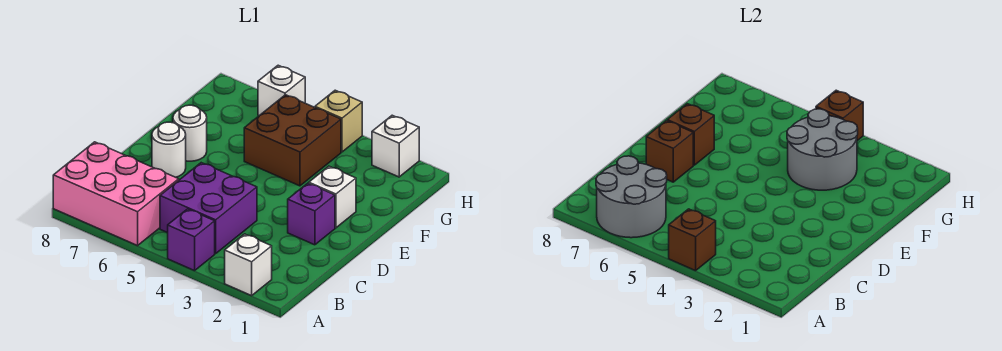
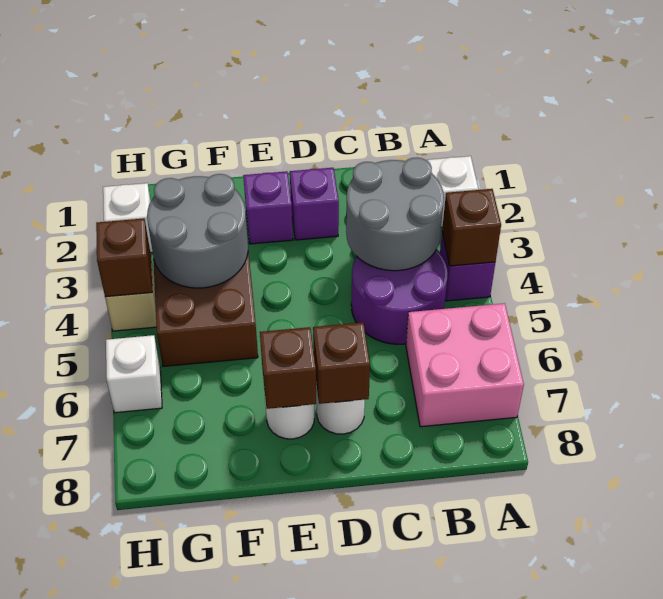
pink brick A6:B8 level 1 -> pink brick A6:B7 level 1
grey round brick A6:B7 level 2 -> grey round brick B3:C4 level 2
purple brick B4:C5 level 1 -> purple round brick B4:C5 level 1
white brick E2 level 1 -> purple brick E2 level 1

